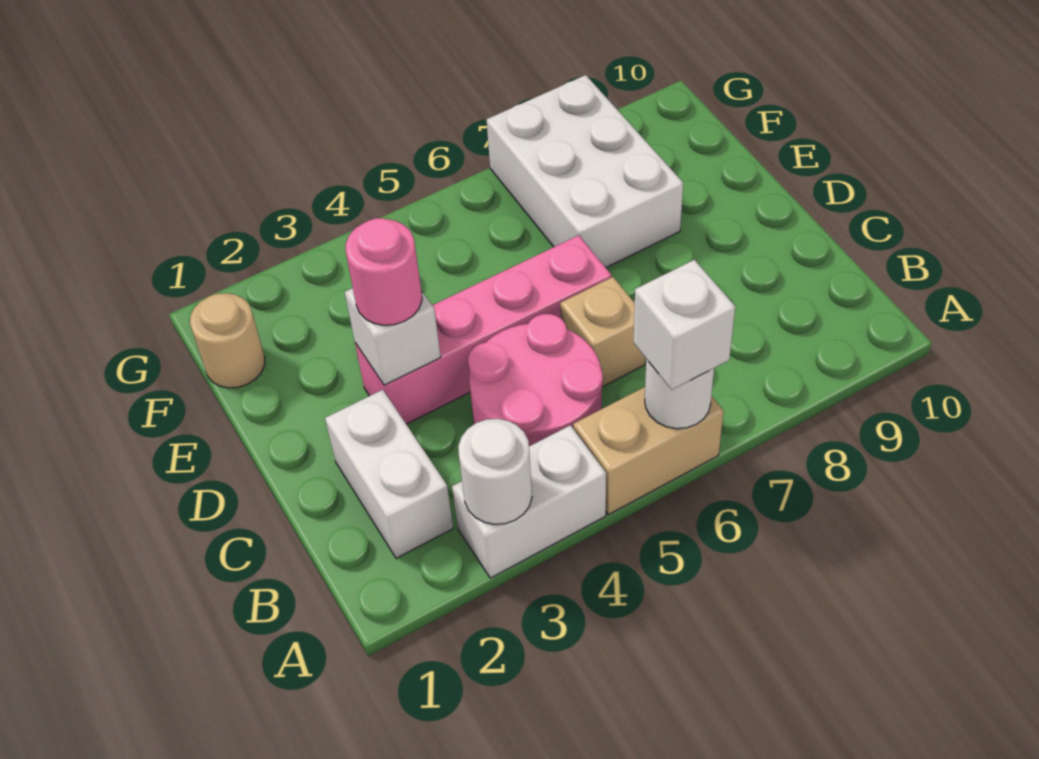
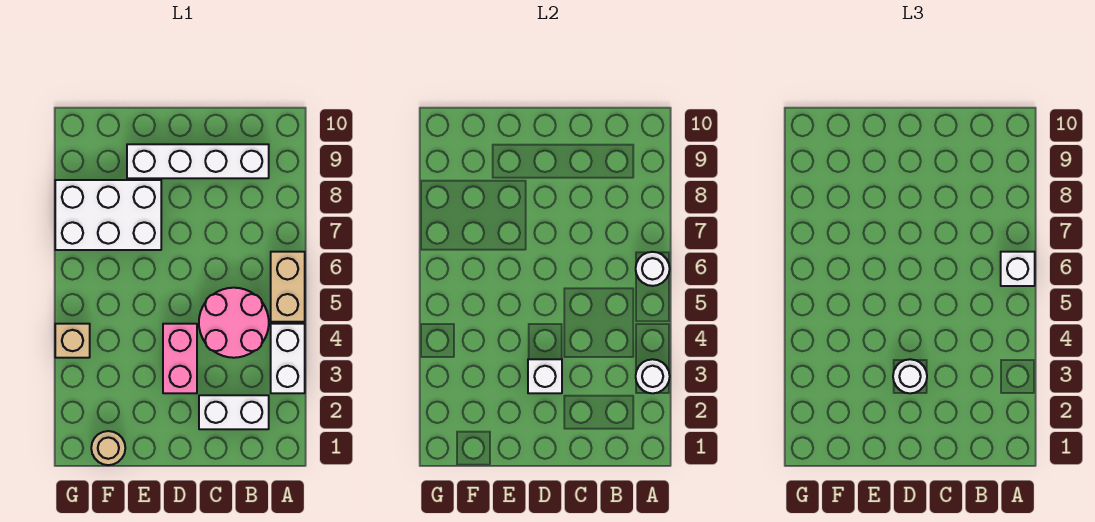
none -> white brick B9:E9 level 1
tan brick C6 level 1 -> tan brick G4 level 1
pink brick D3:D6 level 1 -> pink brick D3:D4 level 1
pink round brick D3 level 3 -> white round brick D3 level 3

